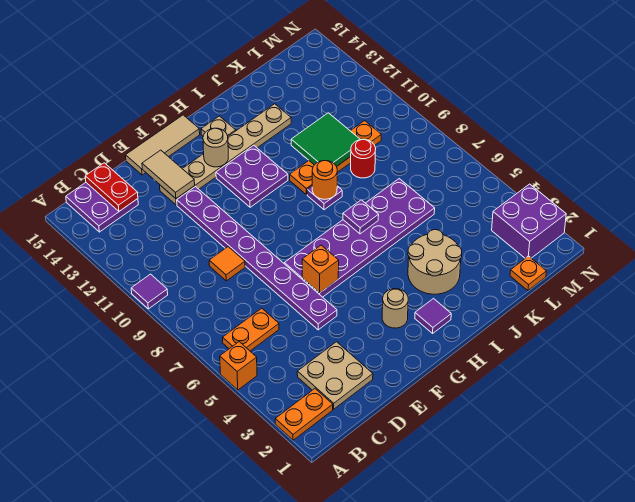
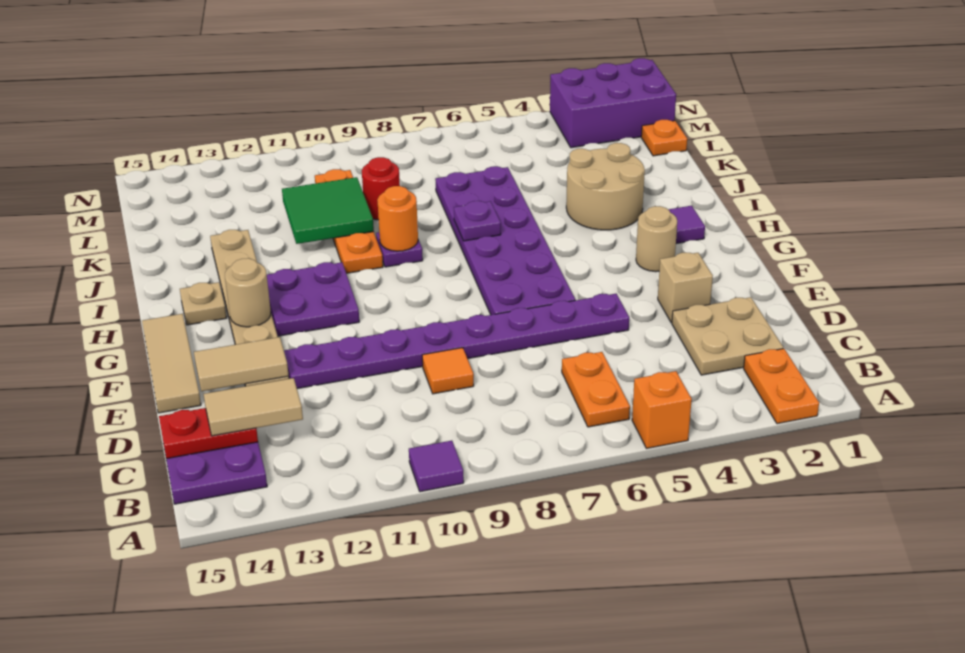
none -> tan tile C13:C14 level 3
none -> tan brick E3 level 1
orange brick F6 level 2 -> none
purple brick M2:N3 level 1 -> purple brick M1:N3 level 1

